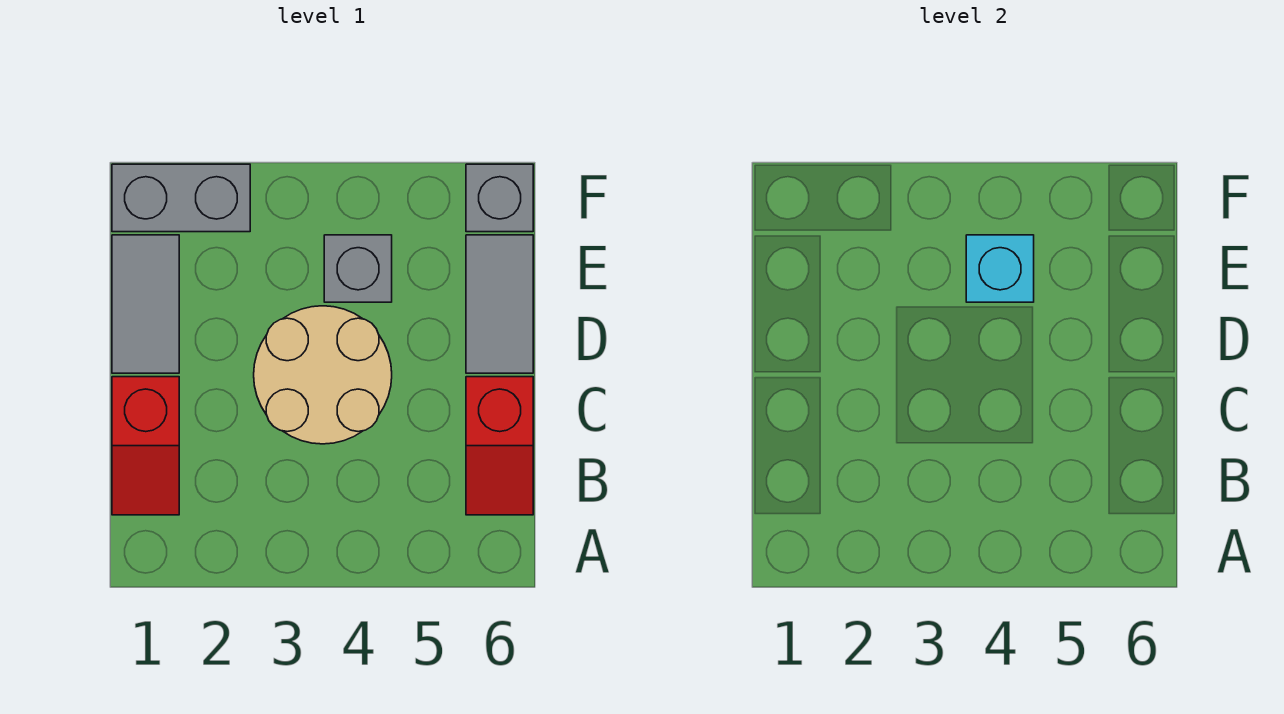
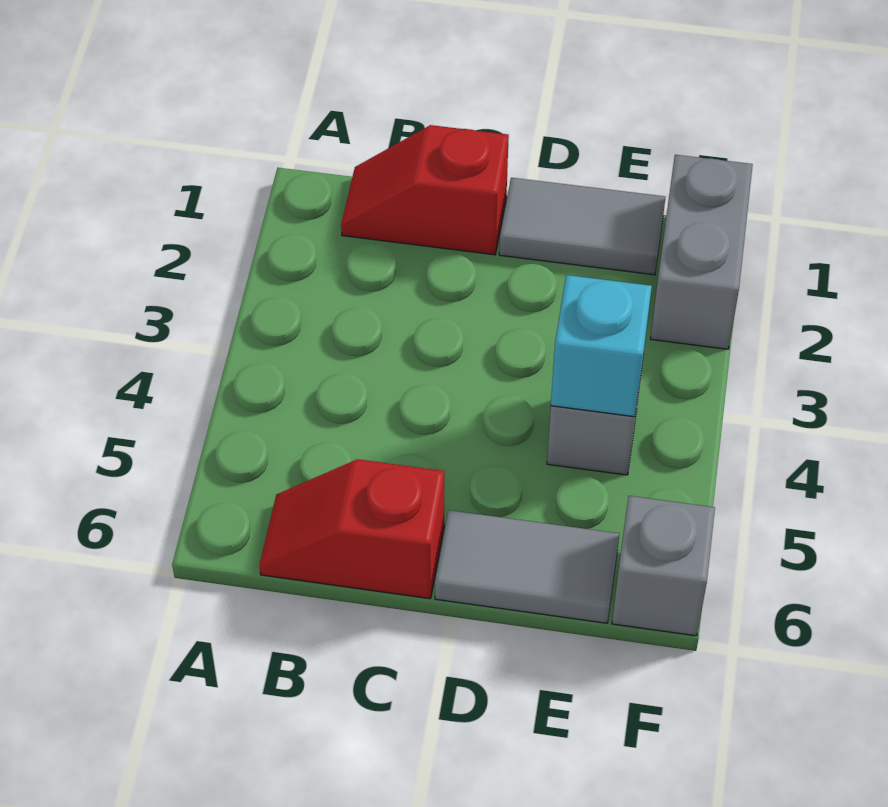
tan round brick C3:D4 level 1 -> none

